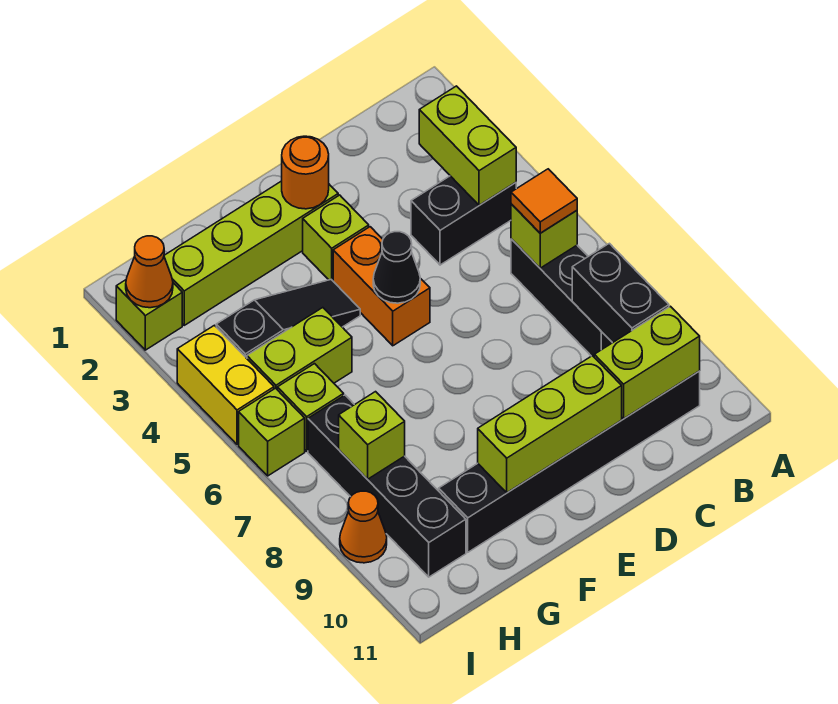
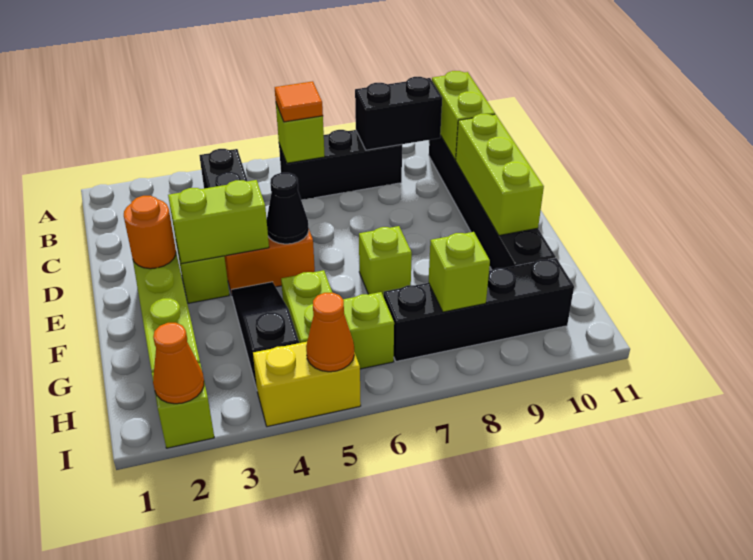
lime brick B3:B4 level 2 -> lime brick E3:E4 level 2
lime brick I6 level 1 -> lime brick F7 level 1
orange cone I9 level 1 -> orange cone I5 level 2

